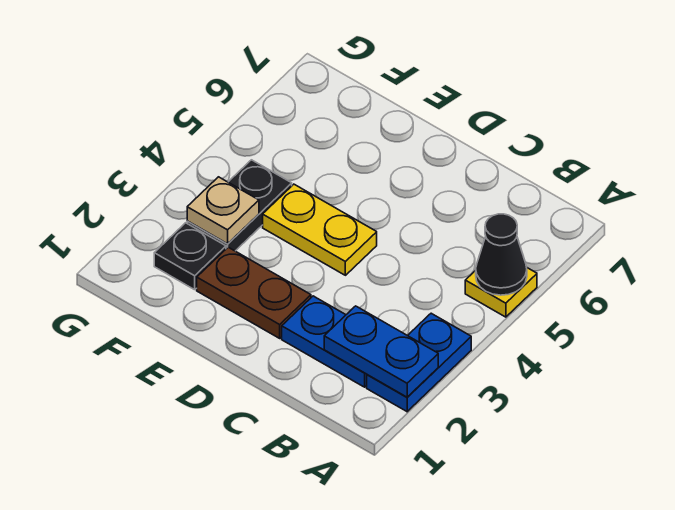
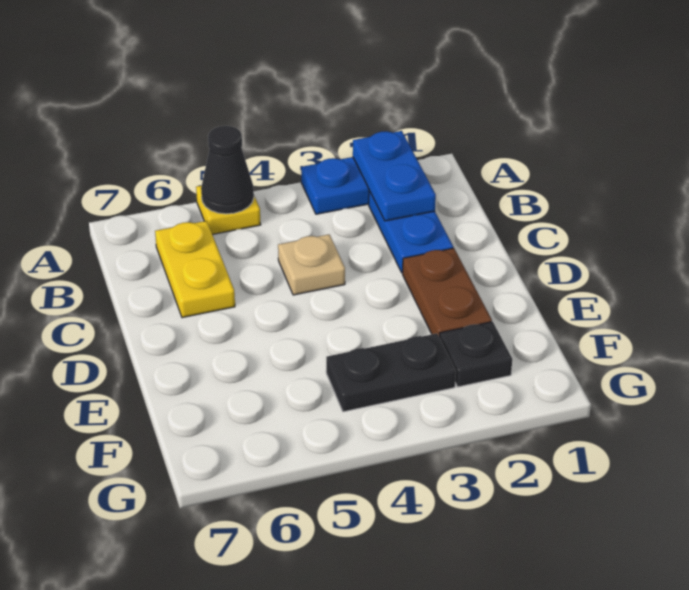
yellow plate D4:E4 level 1 -> yellow plate B6:C6 level 1
tan plate F3 level 2 -> tan plate C4 level 1

